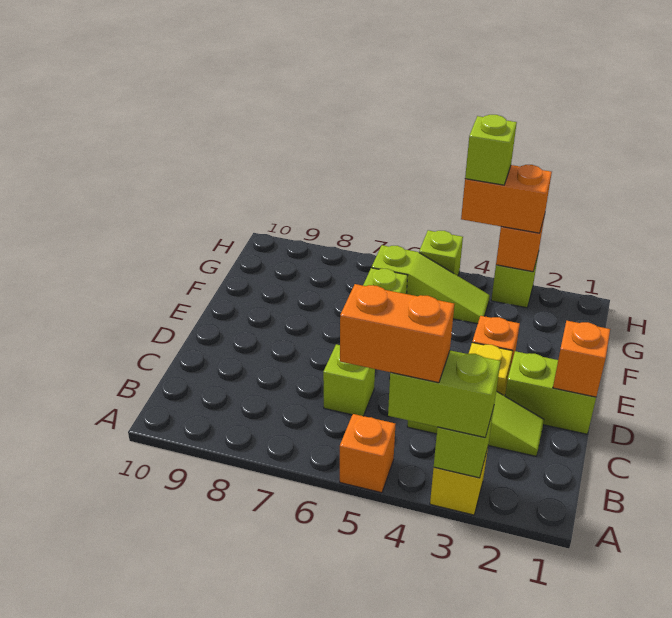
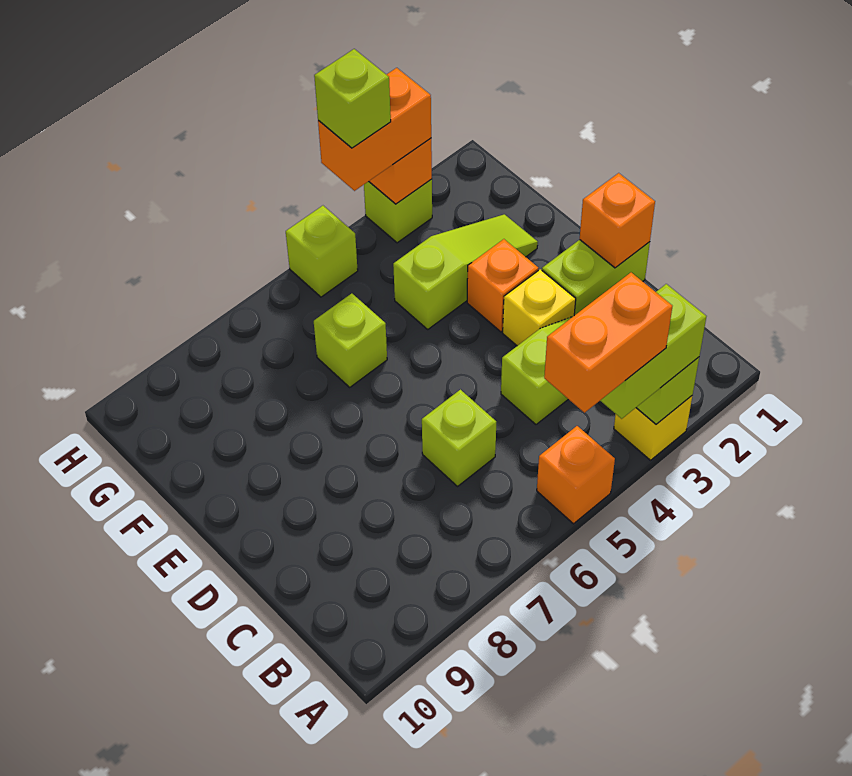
lime slope G4:G6 level 1 top 6 -> lime slope F2:F4 level 1 top 4

